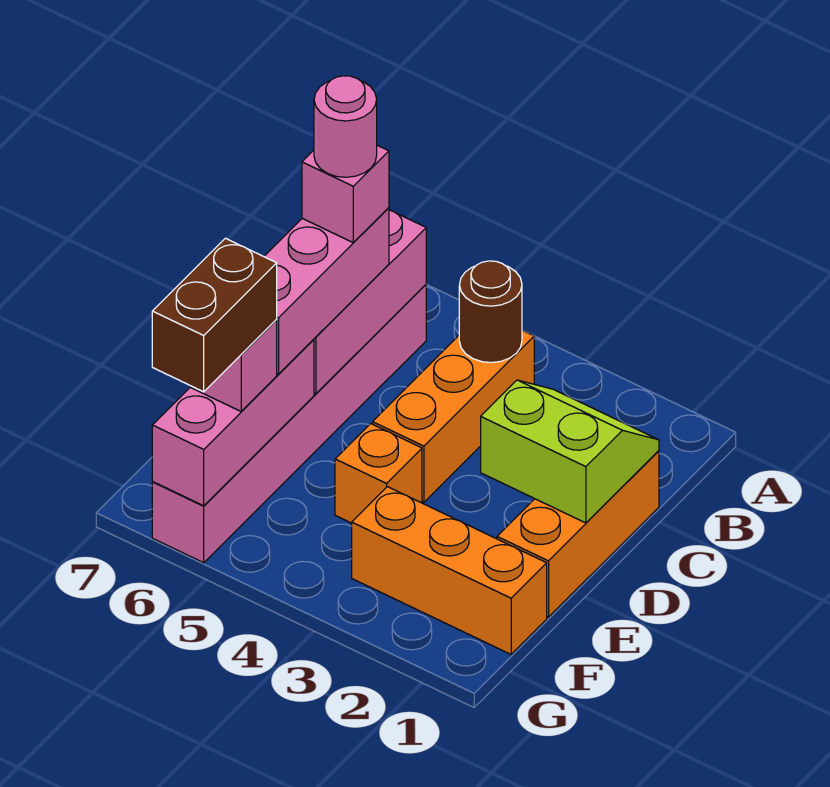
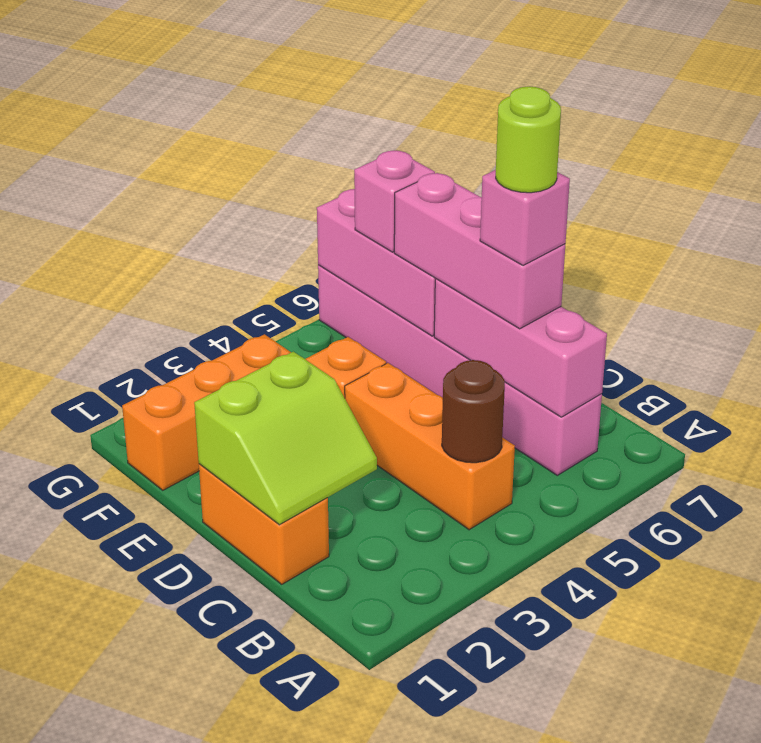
orange brick C1:E1 level 1 -> orange brick C1:D1 level 1
pink round brick C6 level 5 -> lime round brick C6 level 5
brown brick F6:G6 level 4 -> none

